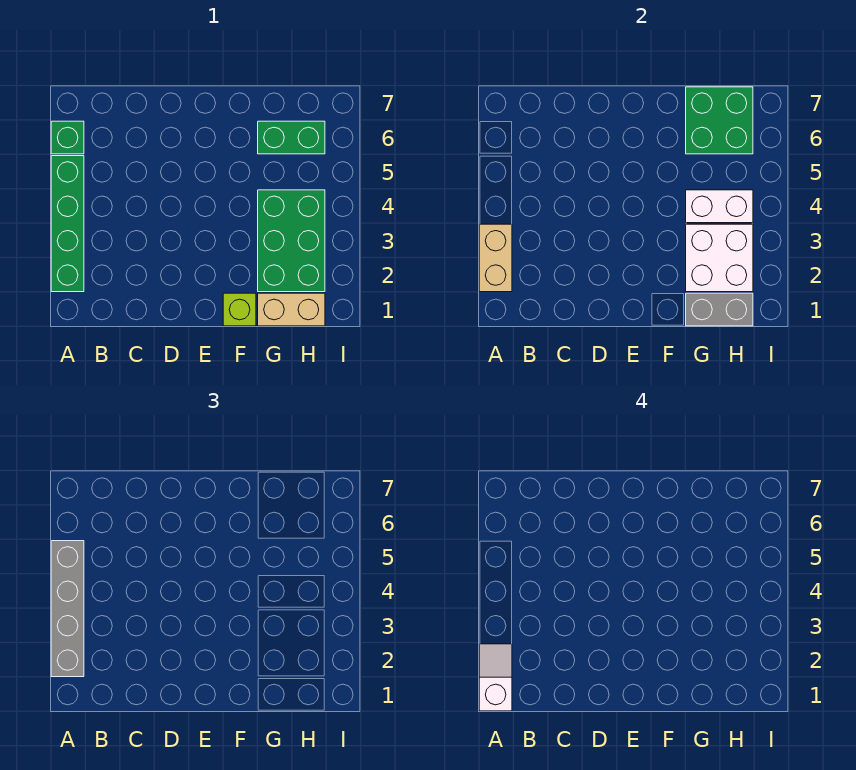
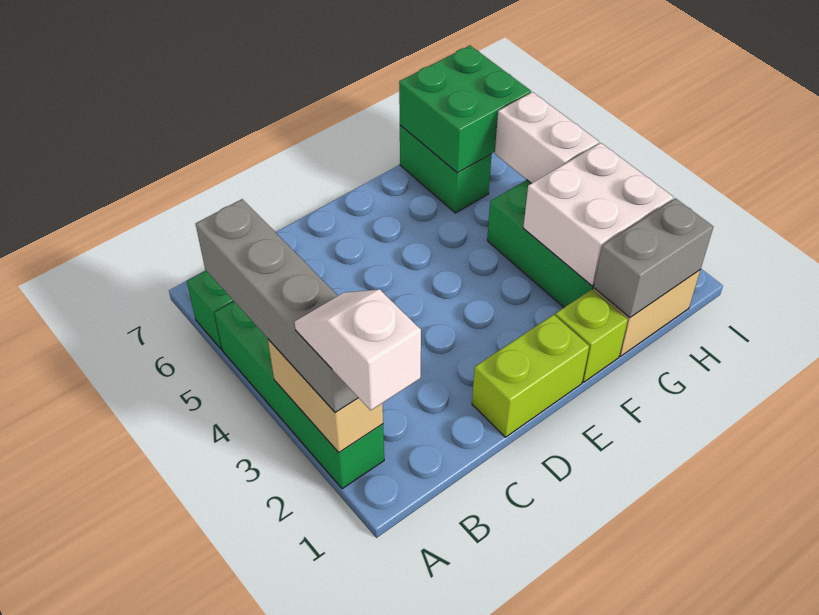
none -> lime brick D1:E1 level 1
white brick G4:H4 level 2 -> white brick H4:H5 level 2
green brick G6:H6 level 1 -> green brick G6:G7 level 1

